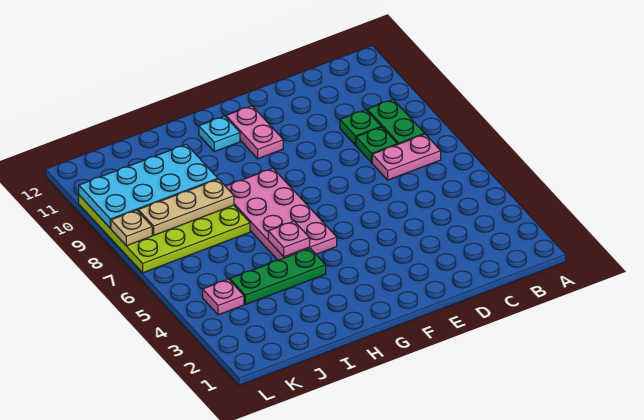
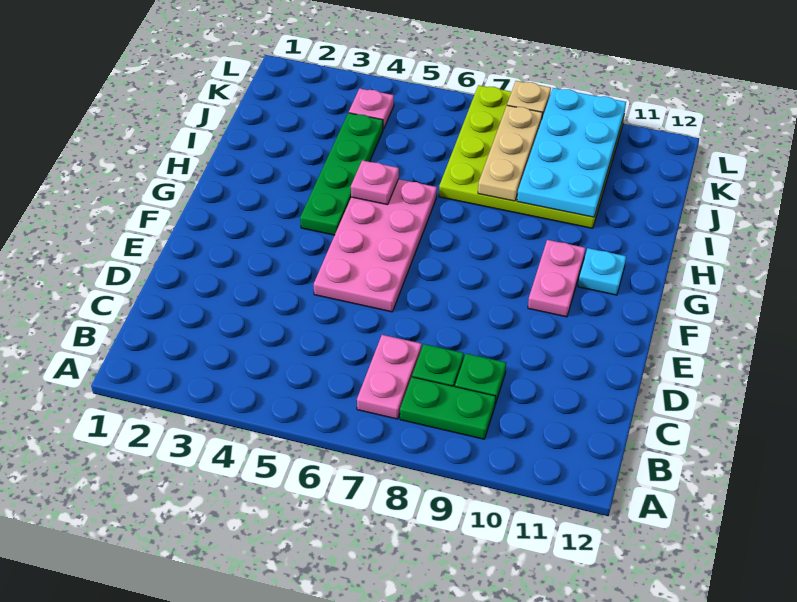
pink plate F10:F11 level 1 -> pink plate F10:G10 level 1
pink plate G5:H8 level 1 -> pink plate E5:H6 level 1
green plate H4:J4 level 1 -> green plate G4:J4 level 1

